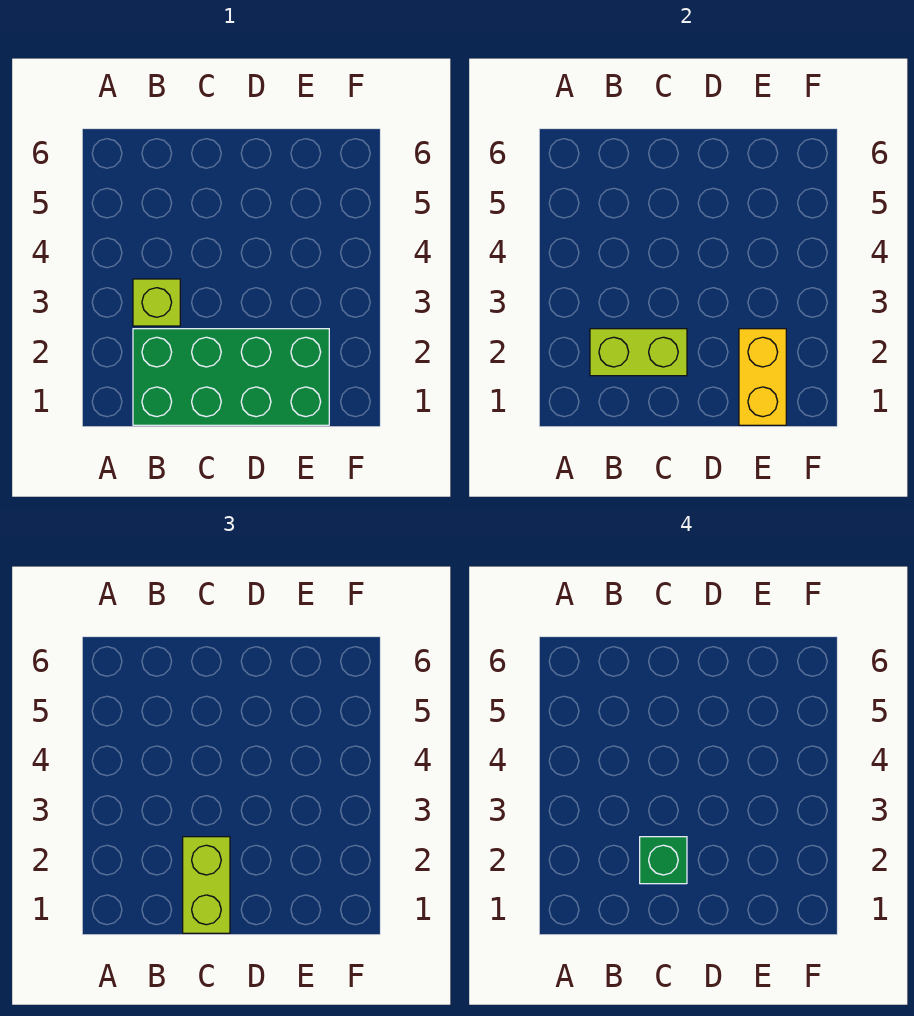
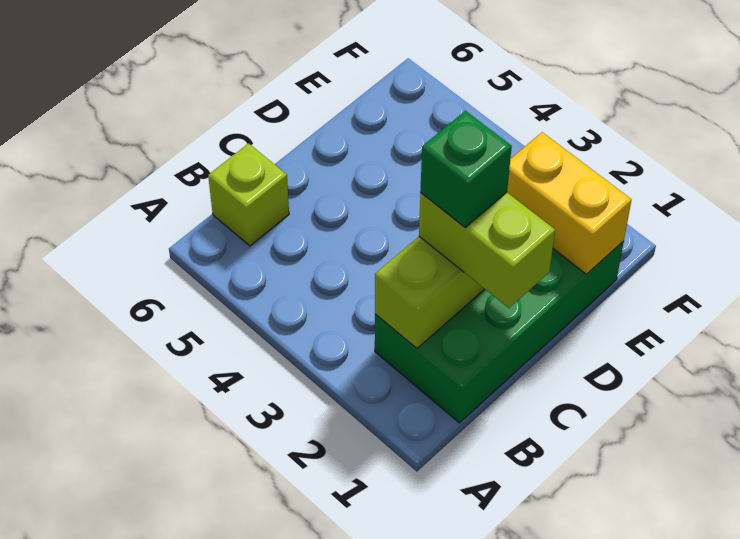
lime brick B3 level 1 -> lime brick B6 level 1

